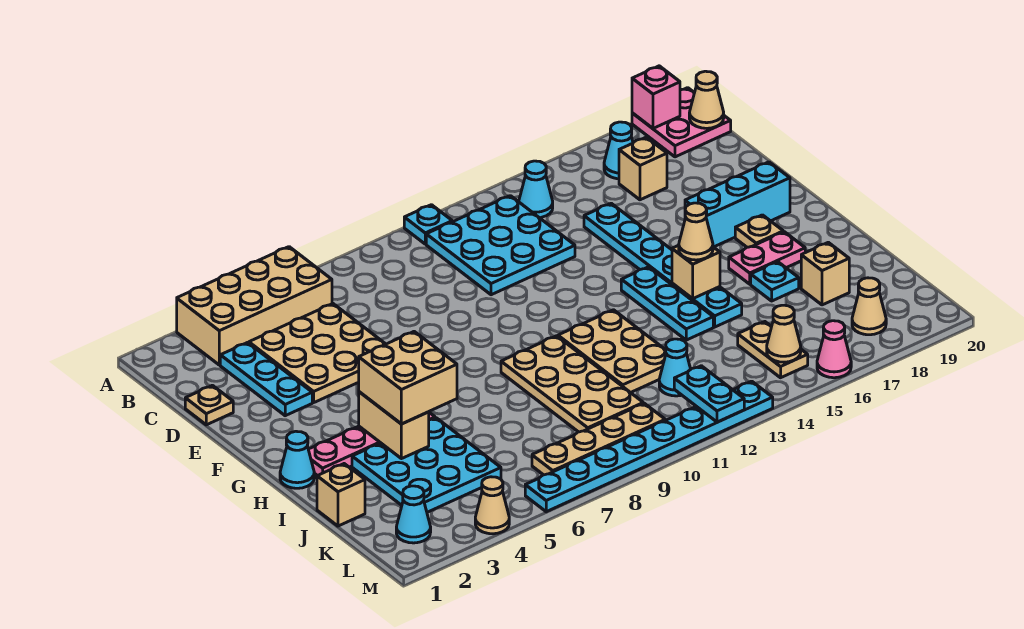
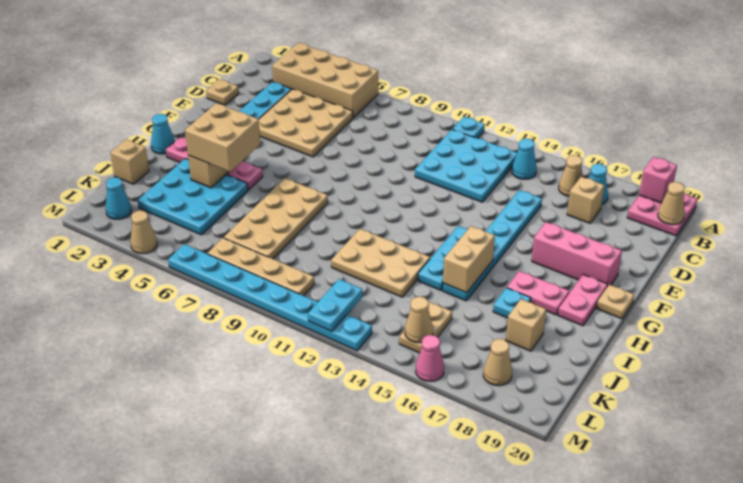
cyan brick F17:F19 level 1 -> pink brick F17:F19 level 1
tan plate G18 level 1 -> tan plate G20 level 1
none -> pink plate G19:H19 level 1
tan plate H9:K10 level 1 -> tan plate H7:K8 level 1
tan plate H11:J12 level 1 -> tan plate I11:J13 level 1
tan brick H15 level 2 -> tan brick H15:I15 level 2
tan cone H15 level 3 -> tan cone B16 level 1
cyan cone K12 level 1 -> none

